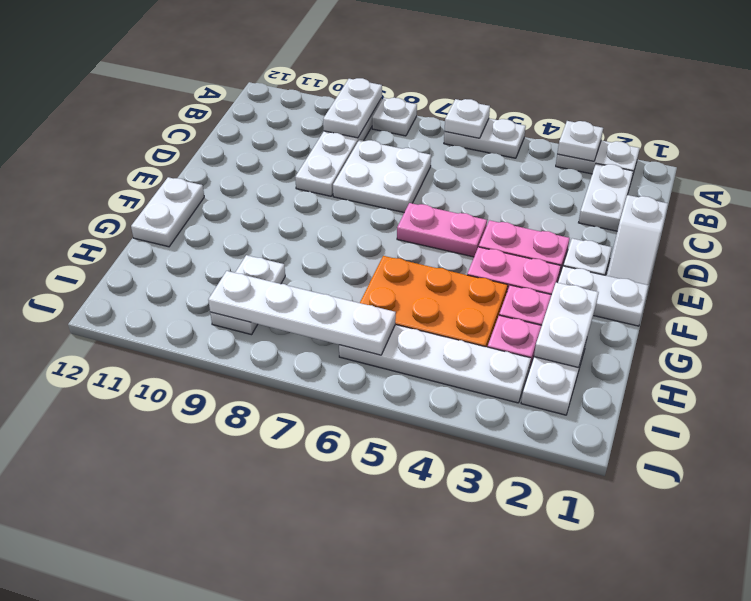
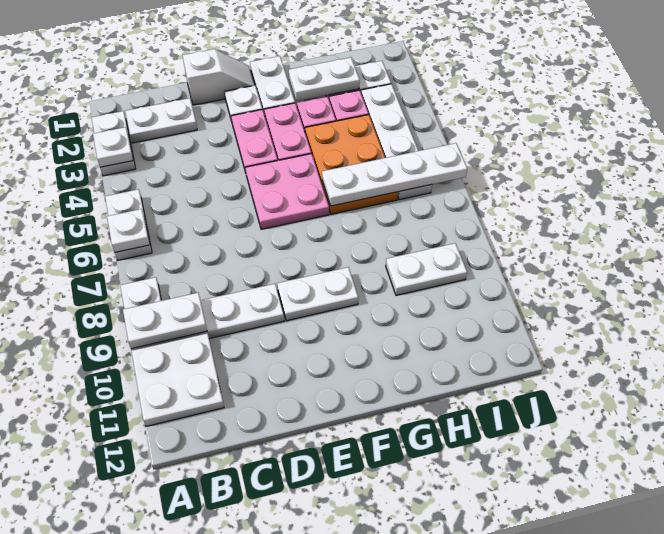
white plate C7:D8 level 1 -> white plate A10:B11 level 1
pink plate E5:E6 level 1 -> pink plate E5:F6 level 1
white plate F12:G12 level 1 -> white plate E9:F9 level 1
white plate I6:I9 level 2 -> white plate G6:J6 level 2

